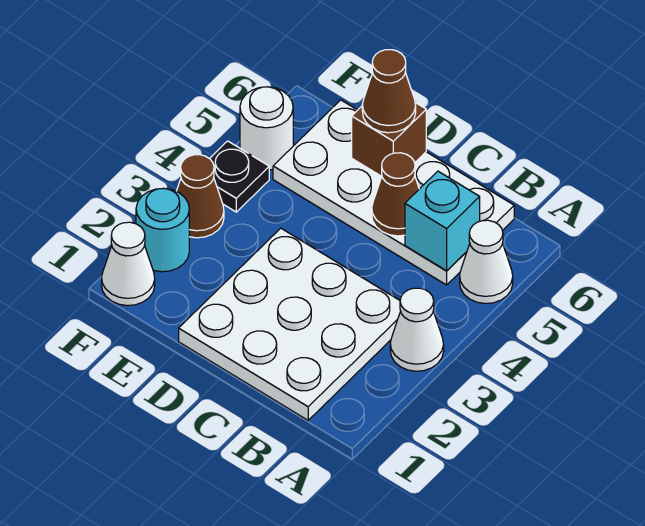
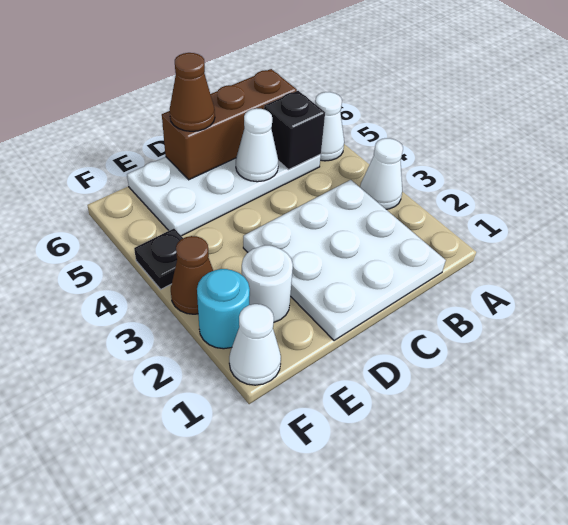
cyan brick B5 level 2 -> black brick B5 level 2
brown cone C5 level 2 -> white cone C5 level 2
brown brick D6 level 2 -> brown brick B6:D6 level 2
white round brick F5 level 1 -> white round brick E2 level 1

